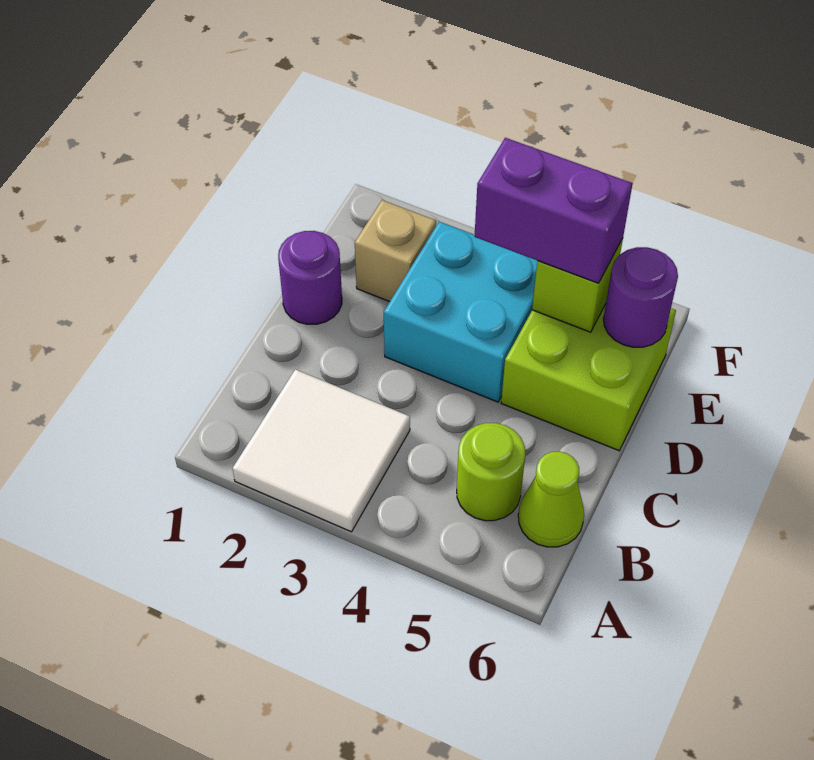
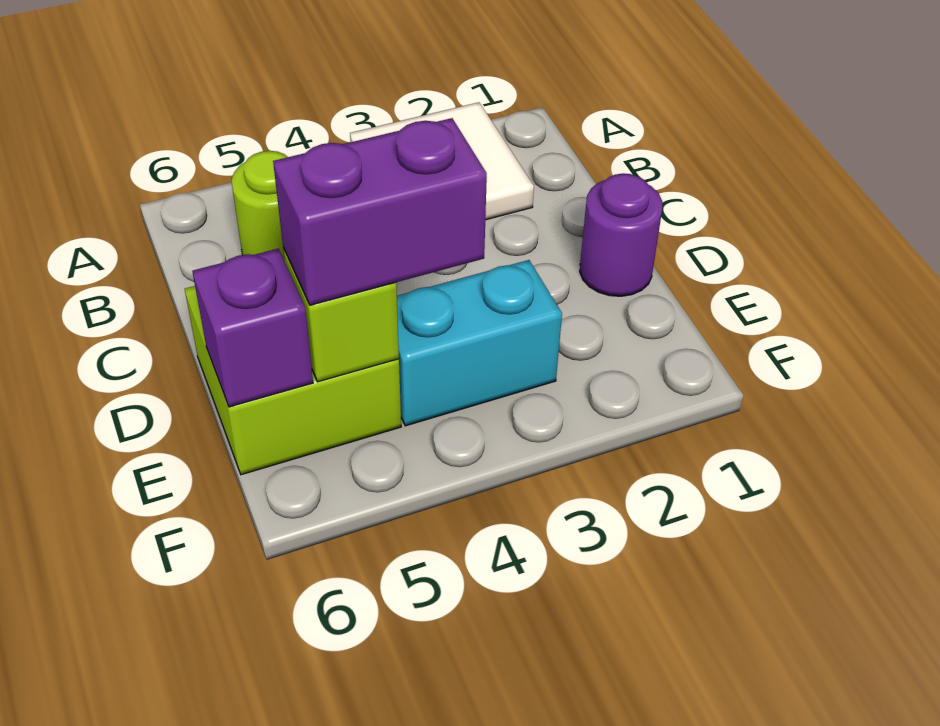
lime cone B6 level 1 -> none
cyan brick D3:E4 level 1 -> cyan brick E3:E4 level 1
tan brick E2 level 1 -> none
purple round brick E6 level 2 -> purple brick E6 level 2

